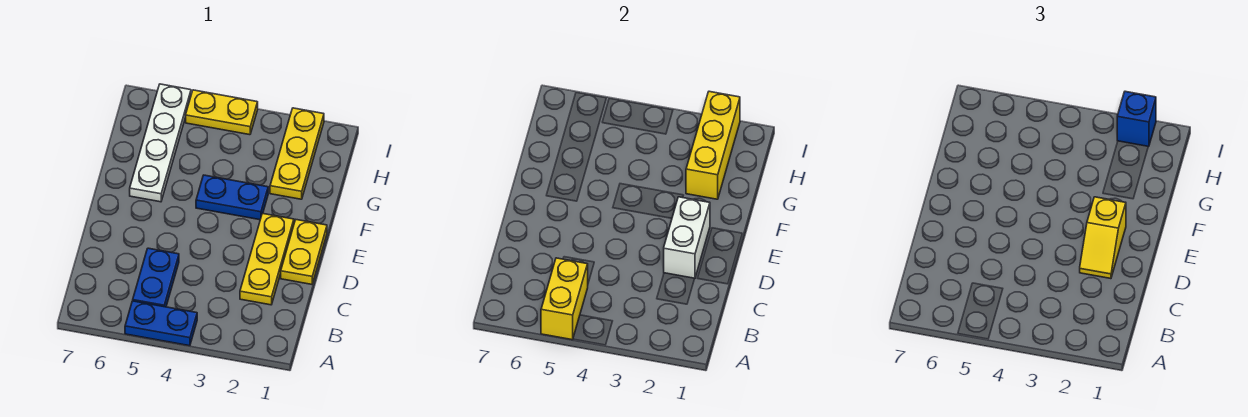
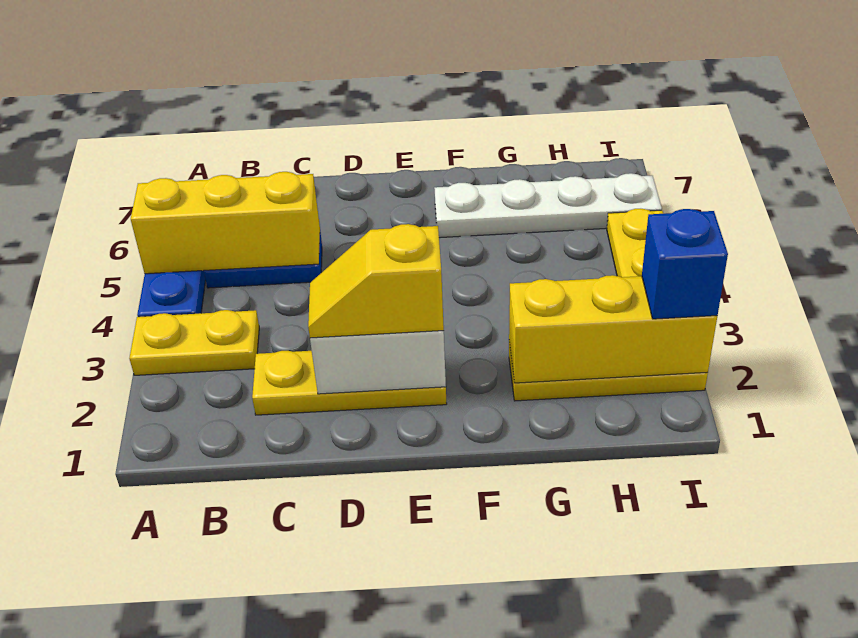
yellow brick A5:B5 level 2 -> yellow brick A5:C5 level 2
yellow plate D1:E1 level 1 -> yellow plate A3:B3 level 1
blue plate F3:F4 level 1 -> none

